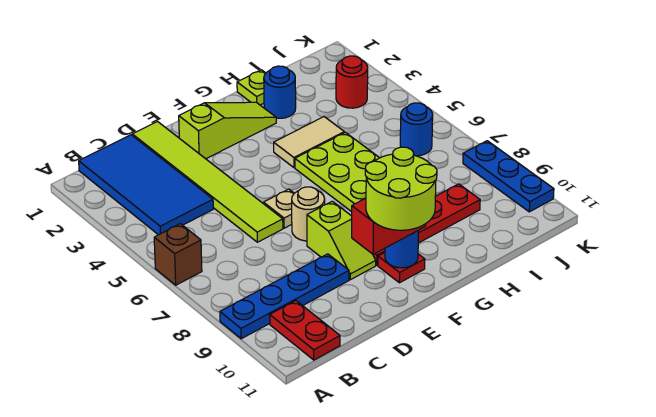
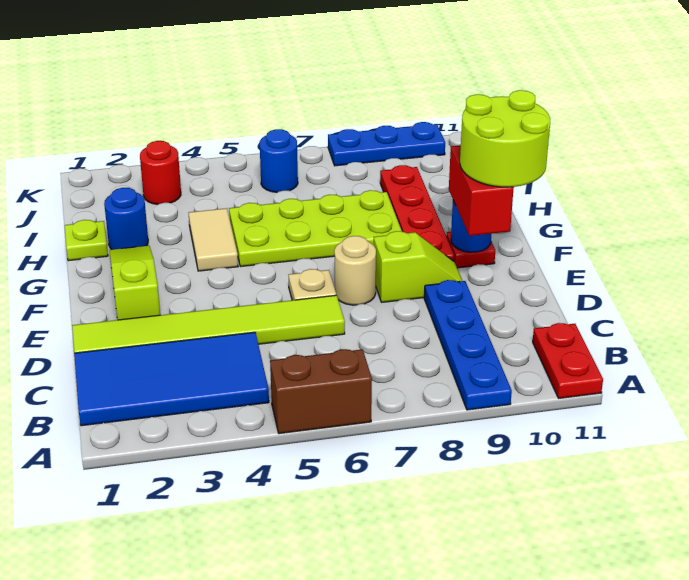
brown brick A6 level 1 -> brown brick A5:A6 level 1
red plate B10:B11 level 1 -> red plate A11:B11 level 1

